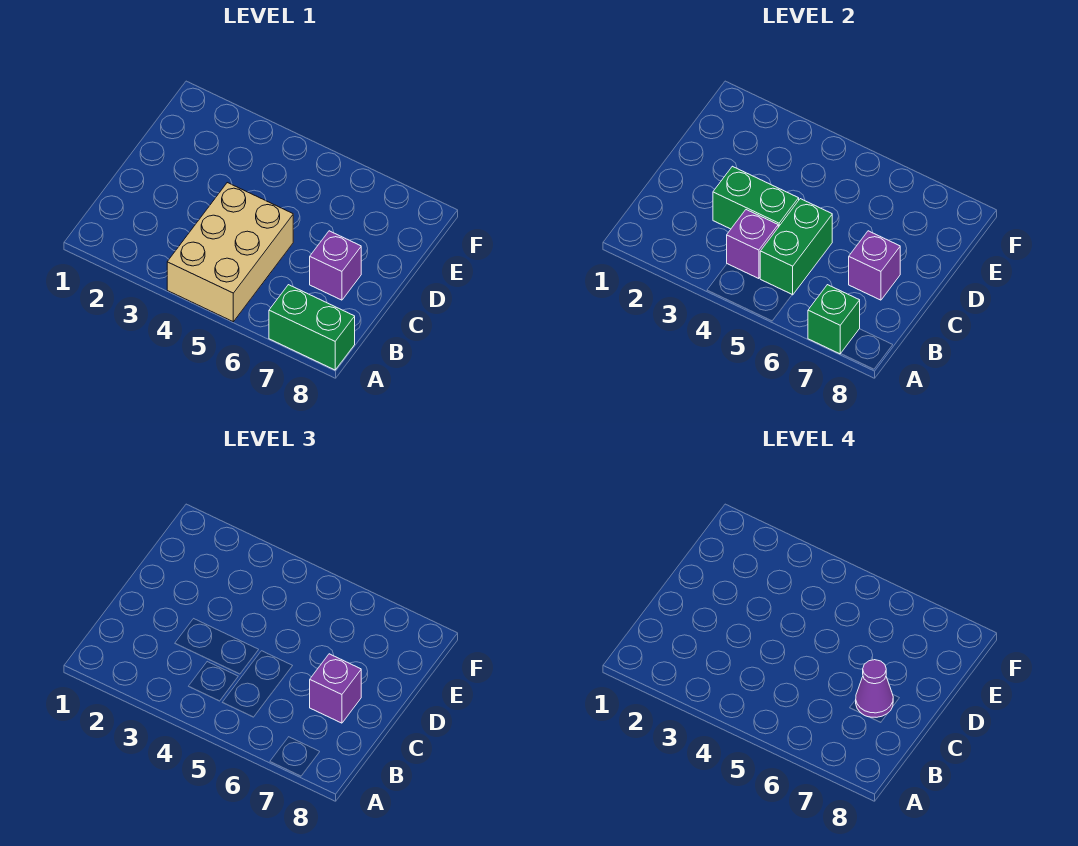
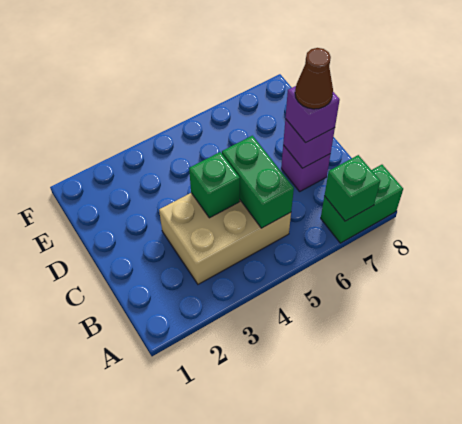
tan brick A4:C5 level 1 -> tan brick B3:C5 level 1
purple brick B4 level 2 -> none
green brick C3:C4 level 2 -> green brick C4 level 2
purple cone C7 level 4 -> brown cone C7 level 4

